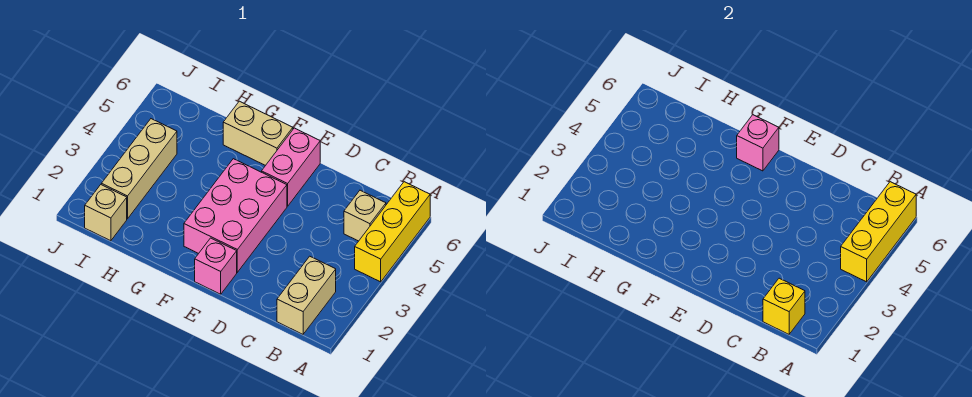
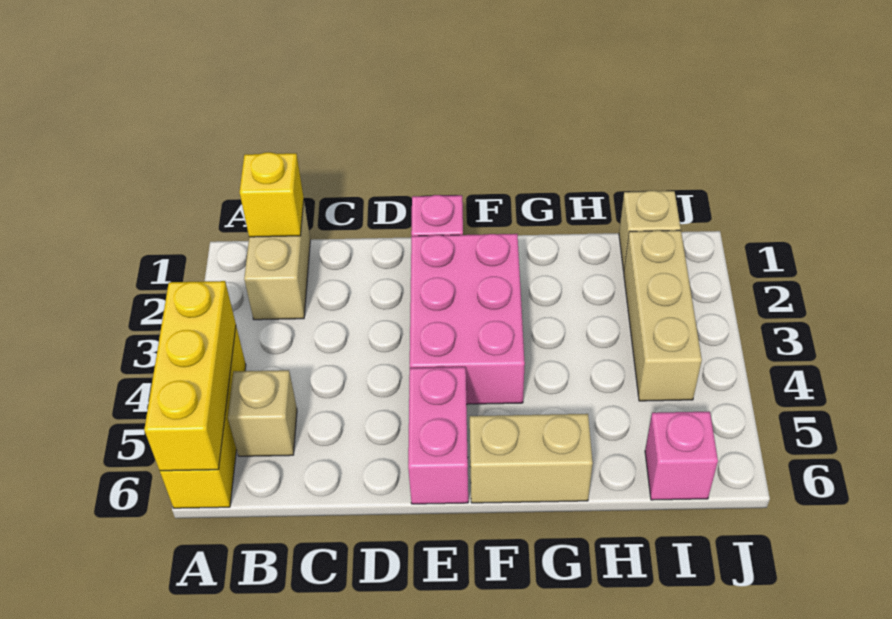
pink brick F6 level 2 -> pink brick I6 level 1

